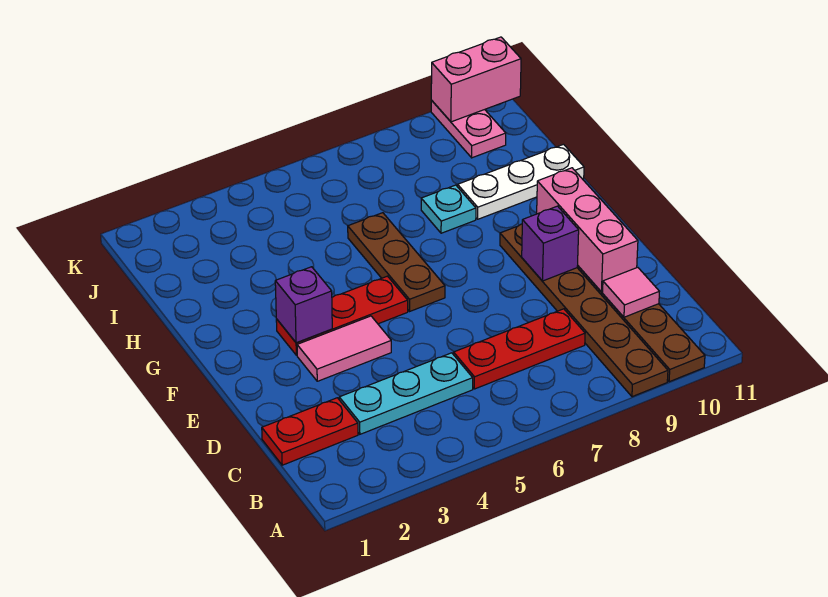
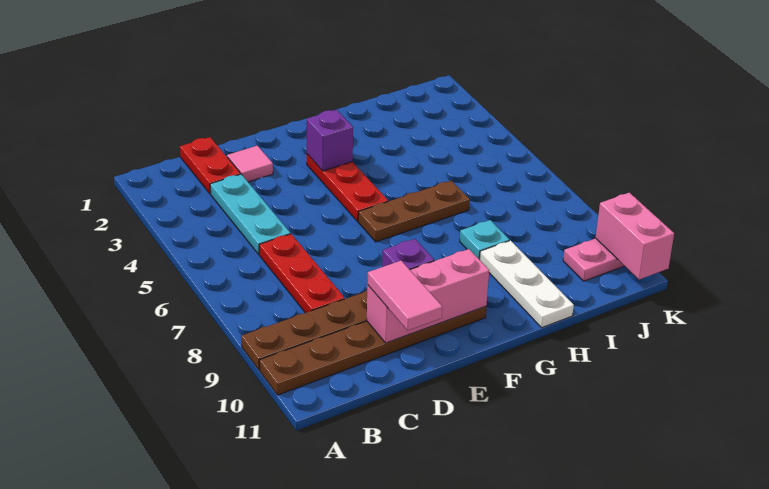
pink tile C10 level 2 -> pink tile D2 level 1
pink tile E3:E4 level 1 -> pink tile D10:D11 level 3

